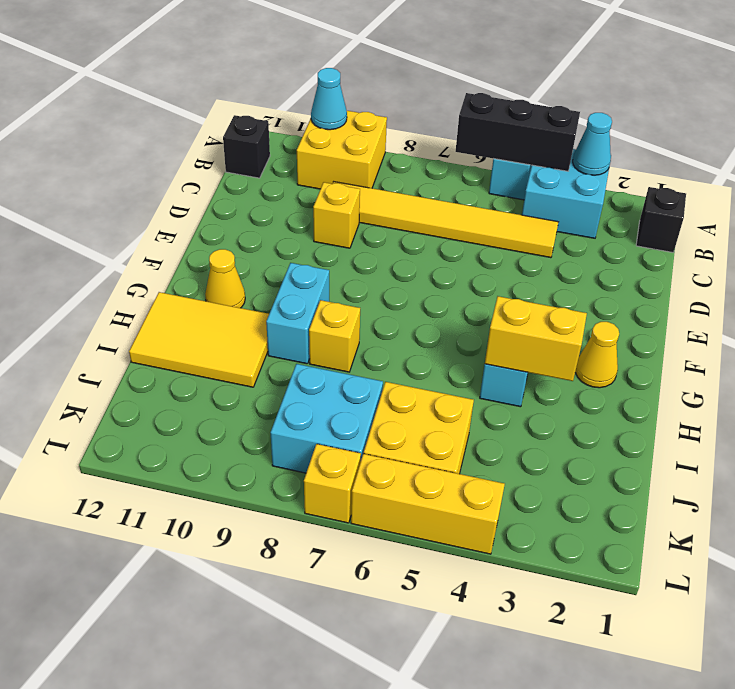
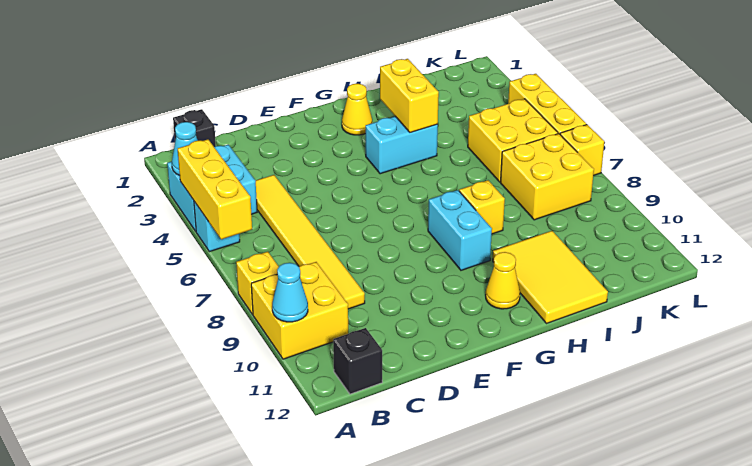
black brick A4:A6 level 2 -> yellow brick A4:A6 level 2
yellow brick D9 level 1 -> yellow brick A8 level 1
cyan brick G9:H9 level 1 -> cyan brick G8:G9 level 1
cyan brick J7:K8 level 1 -> yellow brick J7:K8 level 1

